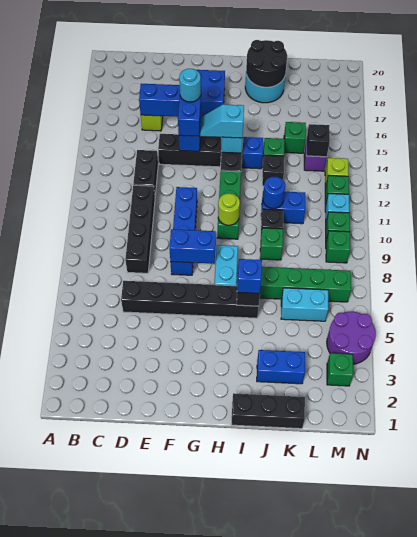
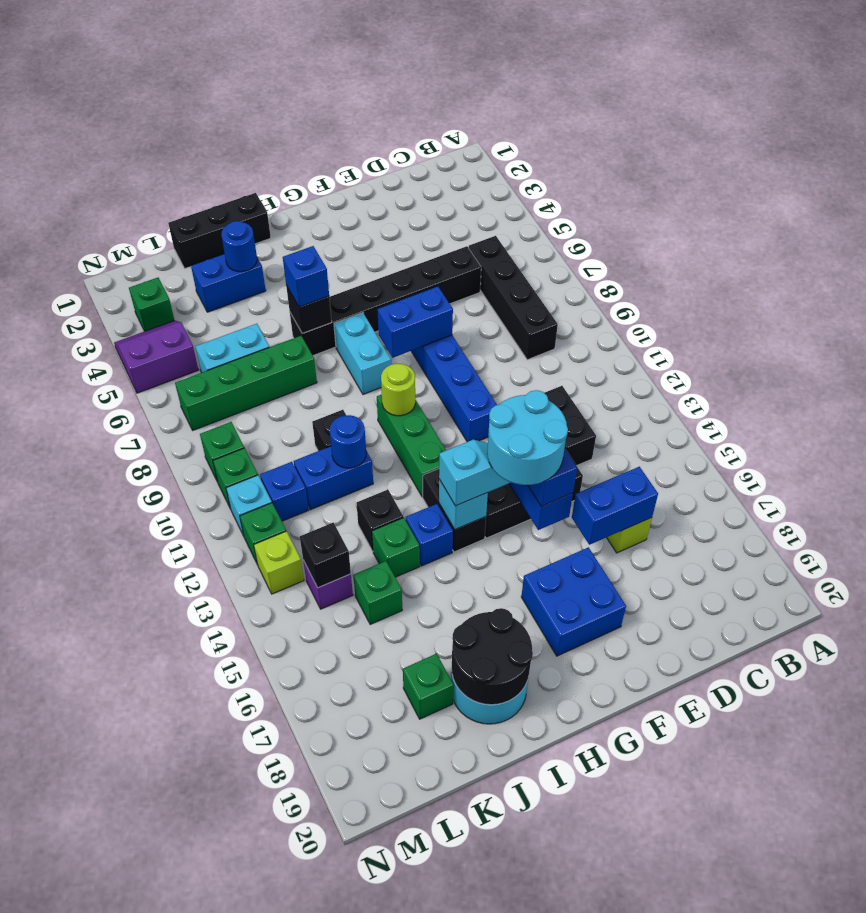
black brick D8:D11 level 1 -> black brick C6:C9 level 1
cyan round brick F15 level 4 -> cyan round brick F14:G15 level 4
none -> blue round brick J3 level 2
green brick J9 level 1 -> green brick K18 level 1
none -> blue brick L11 level 1
purple round brick M4:N5 level 1 -> purple slope M4:N5 level 1 top 5

